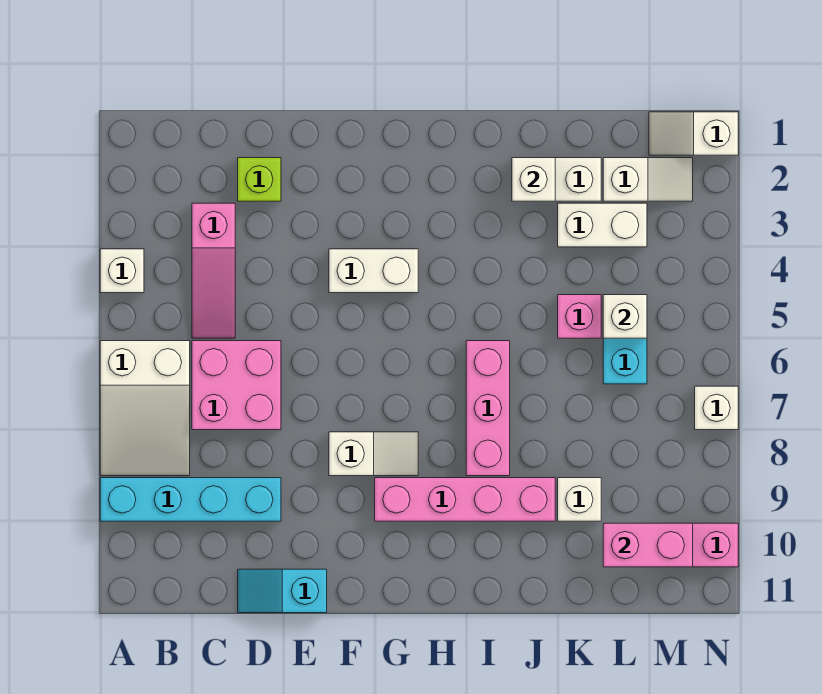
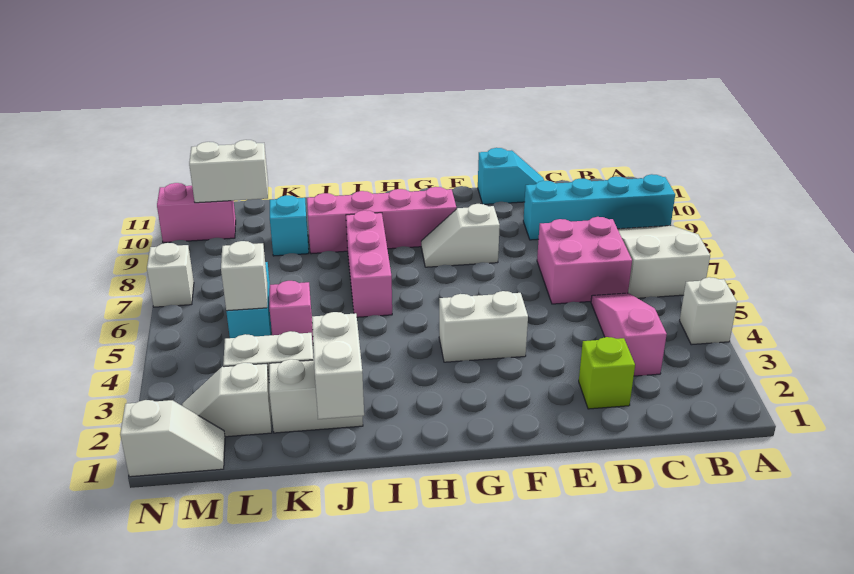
white brick J2 level 2 -> white brick J1:J2 level 2
white brick K9 level 1 -> cyan brick K9 level 1
pink brick L10:M10 level 2 -> white brick L10:M10 level 2

